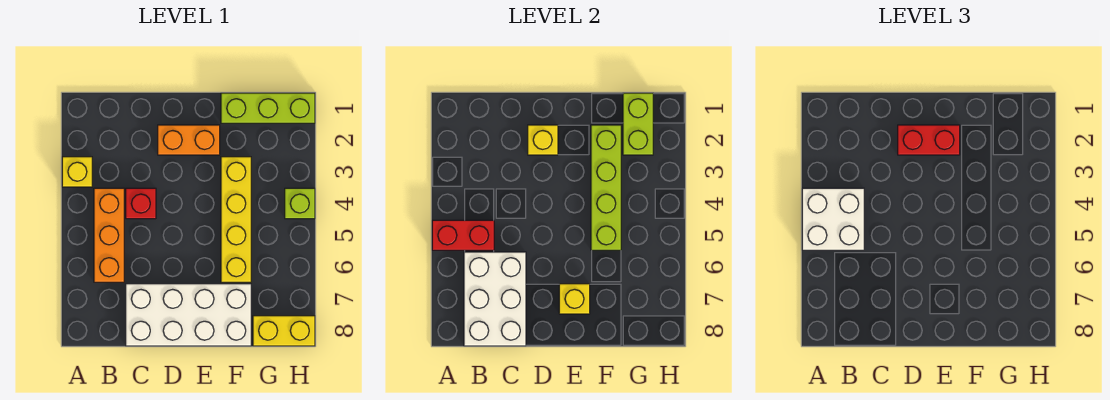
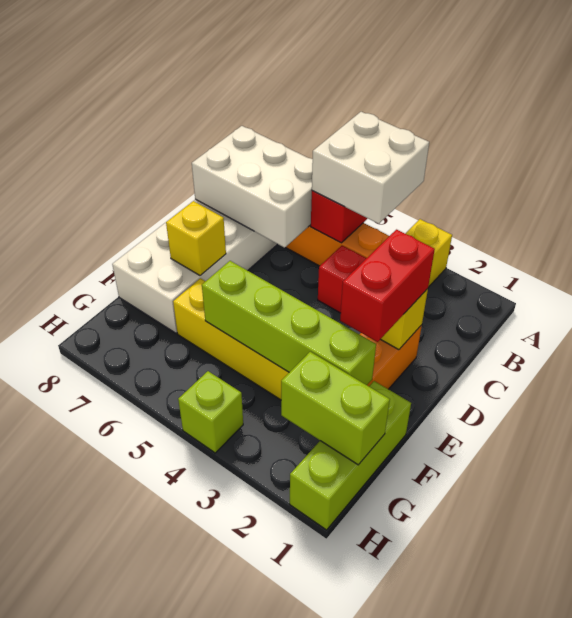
yellow brick G8:H8 level 1 -> none

